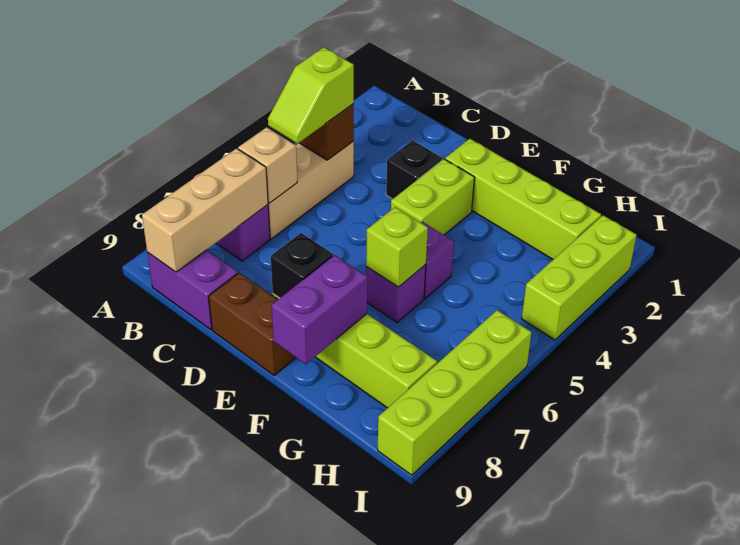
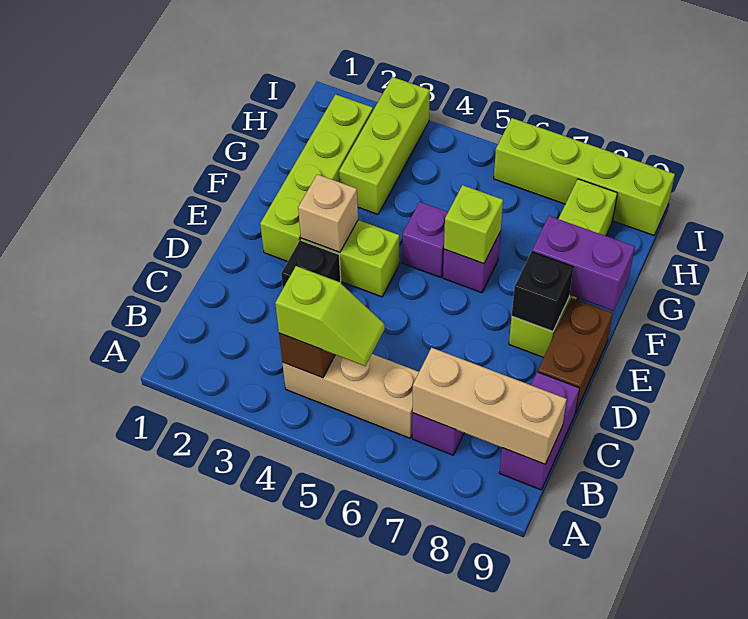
tan brick B6 level 2 -> tan brick E3 level 2
lime brick I2:I4 level 1 -> lime brick G3:I3 level 1

